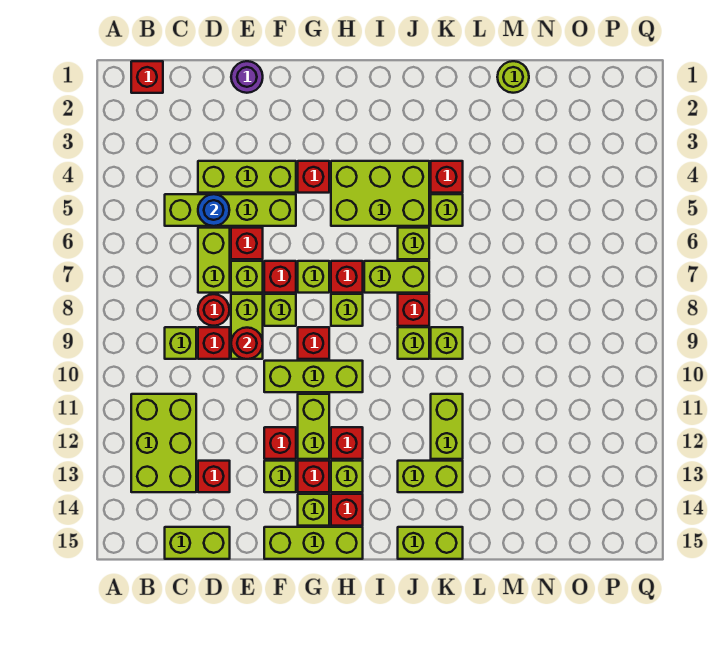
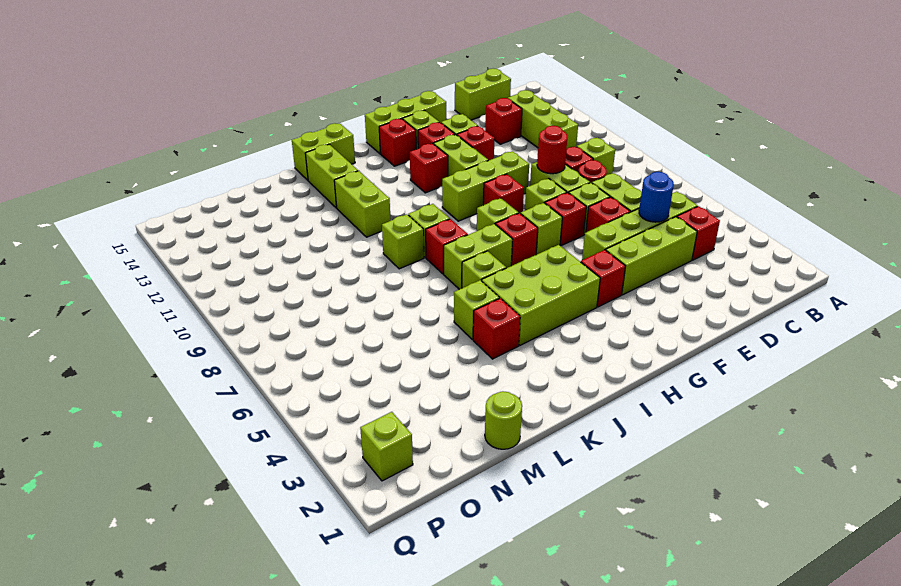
red brick B1 level 1 -> red brick C4 level 1
lime brick B11:C13 level 1 -> lime brick C11:C13 level 1
purple round brick E1 level 1 -> none
lime brick H13 level 1 -> lime brick P2 level 1
lime brick J13:K13 level 1 -> lime brick K13:K14 level 1

